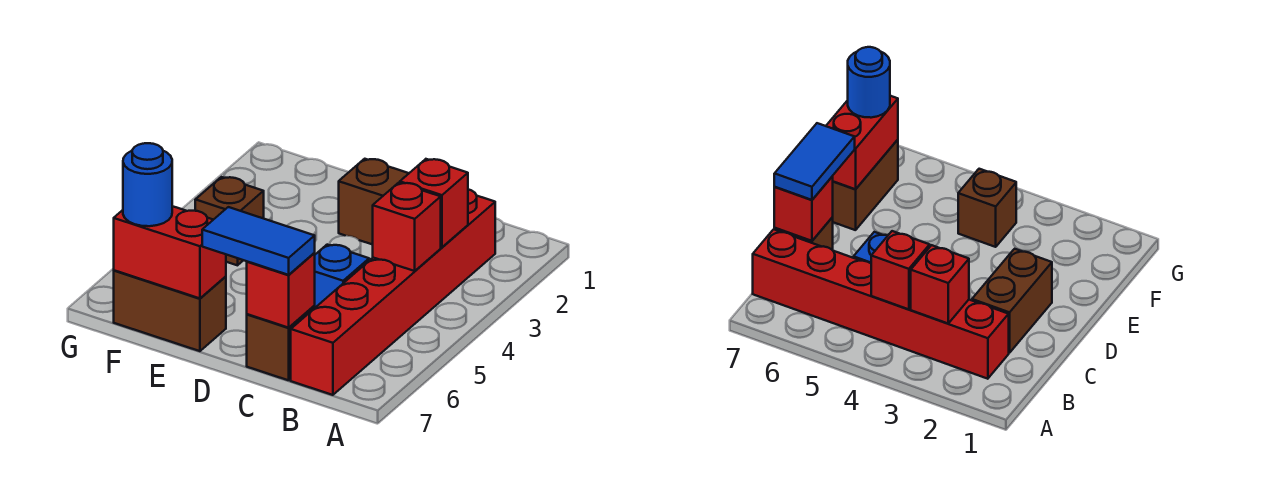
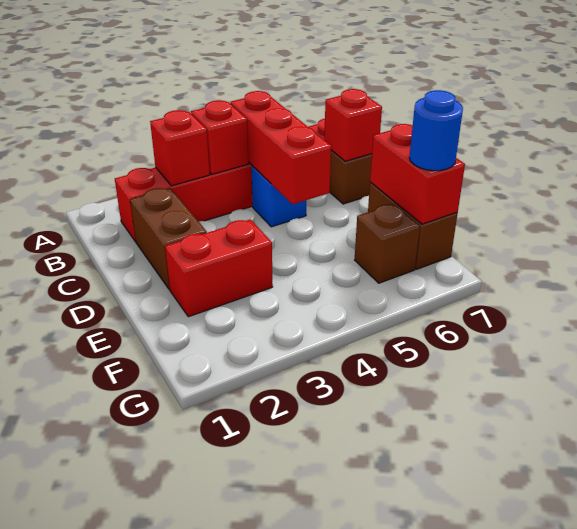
none -> red brick B5:D5 level 2
blue tile C7:D7 level 3 -> none
none -> red brick E2:E3 level 1
brown brick F4 level 1 -> brown brick F6 level 1

